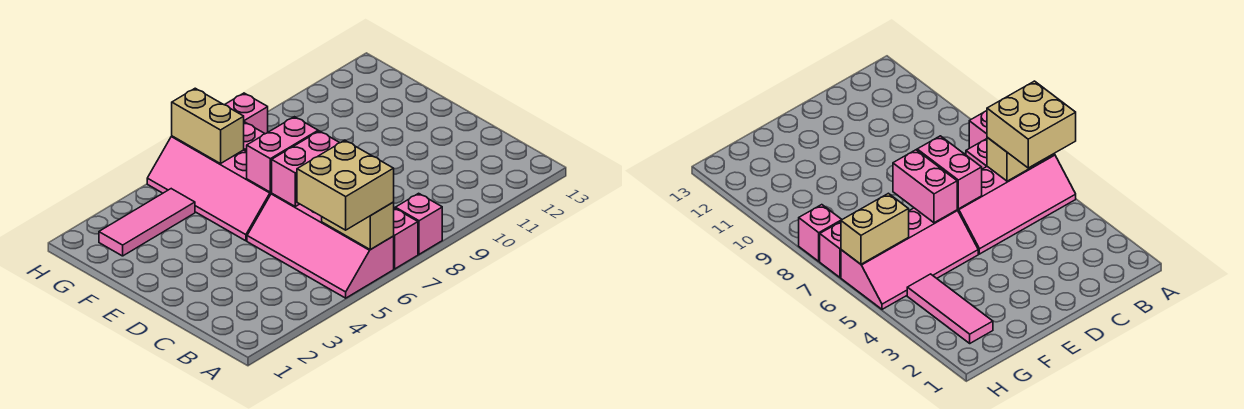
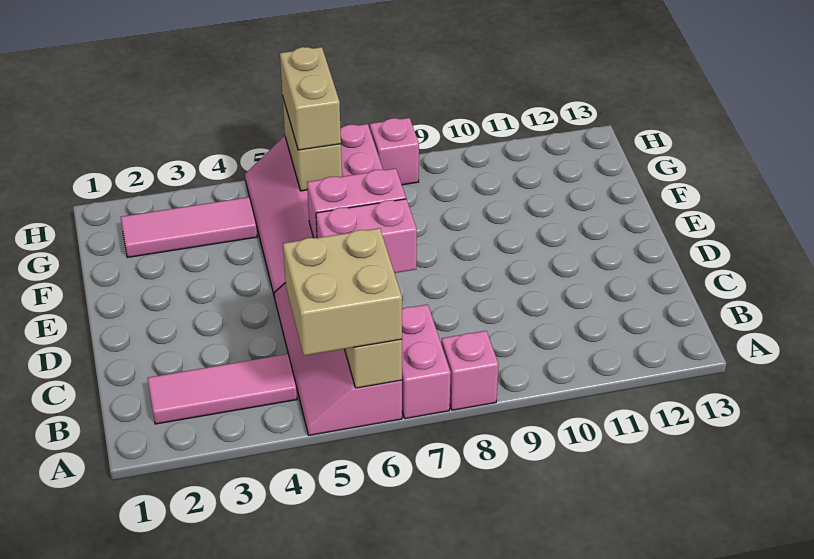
none -> pink tile B2:B4 level 1
none -> tan brick G6:H6 level 3

